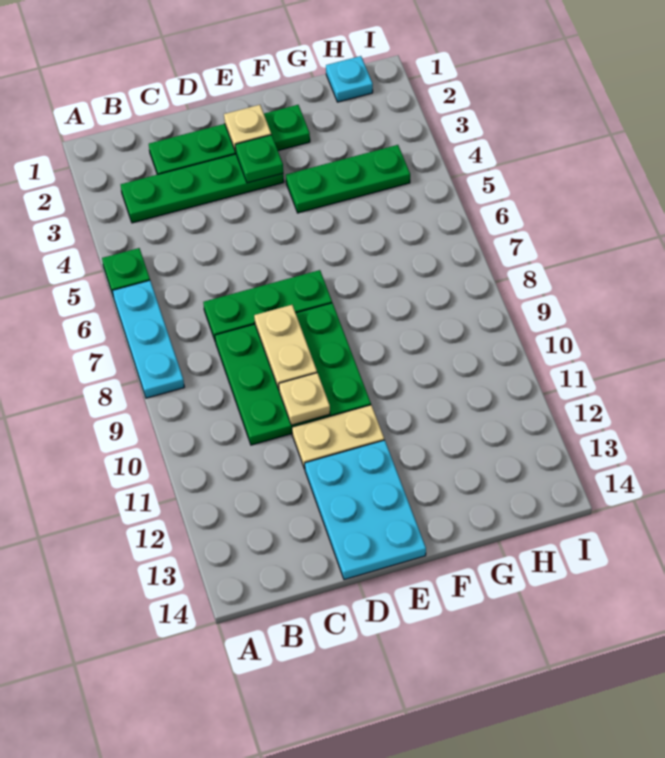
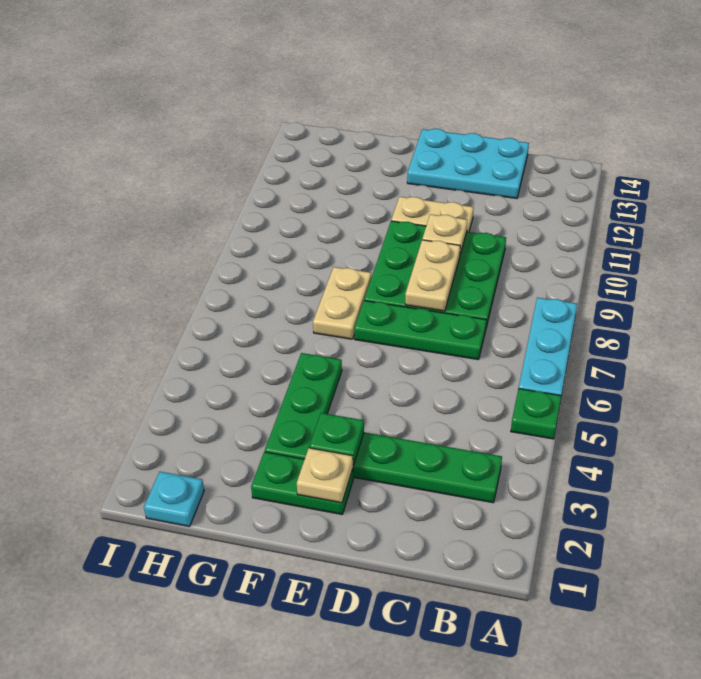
green plate C2:F2 level 1 -> green plate E2:F2 level 1
cyan plate D12:E14 level 1 -> cyan plate C13:E14 level 1
green plate F4:H4 level 1 -> green plate F3:F5 level 1
none -> tan plate F7:F8 level 1

